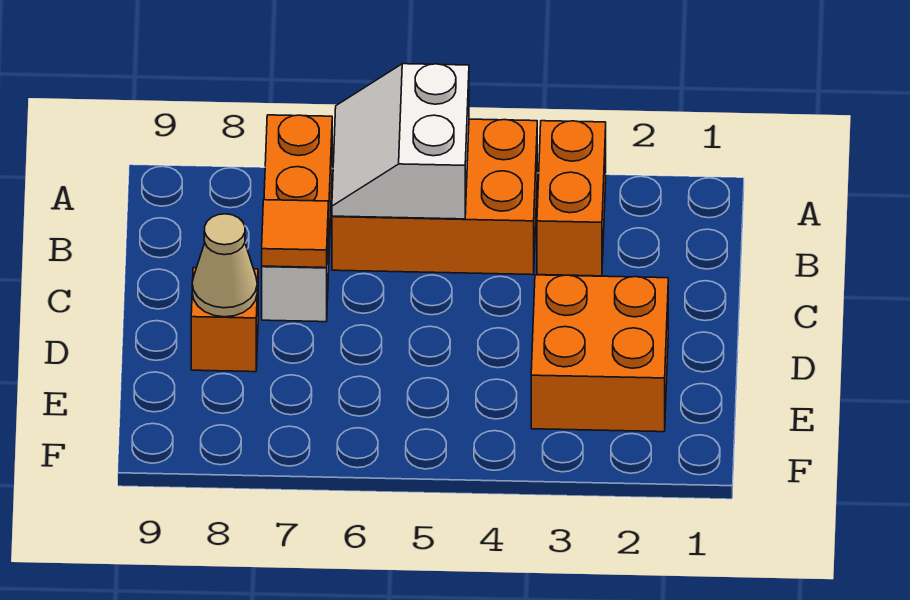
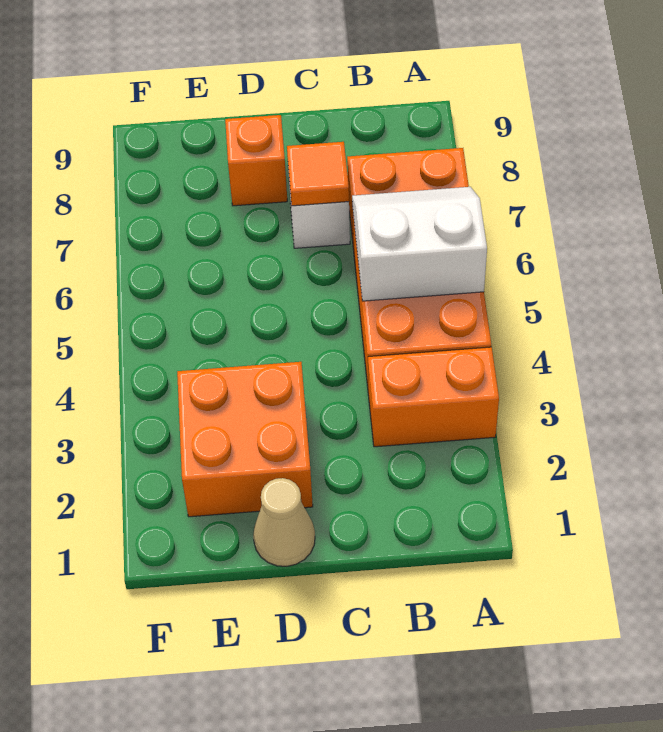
tan cone D8 level 2 -> tan cone D1 level 1

